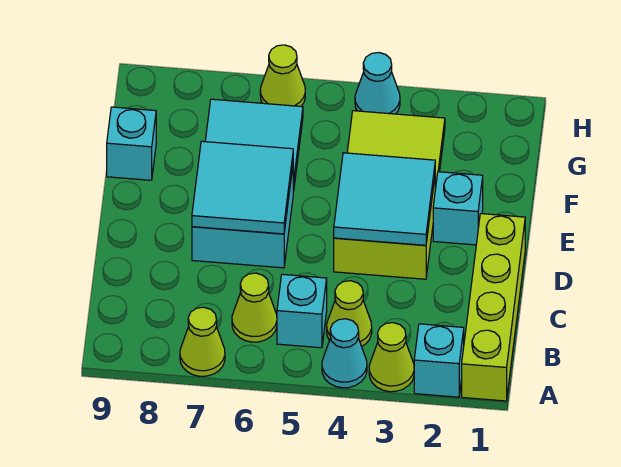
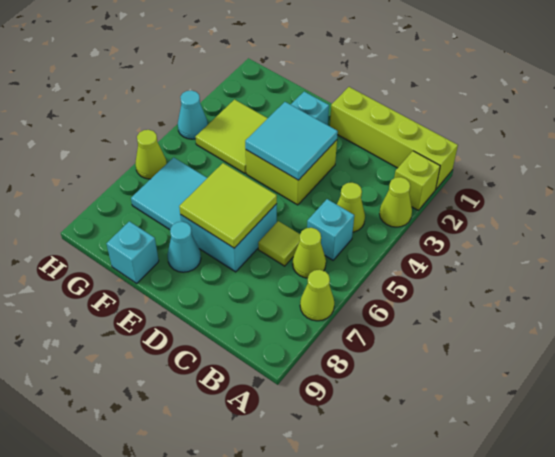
cyan brick A2 level 1 -> lime brick A2 level 1
cyan cone A4 level 1 -> cyan cone E8 level 1
none -> lime tile C6 level 1
cyan tile D6:E7 level 2 -> lime tile D6:E7 level 2

